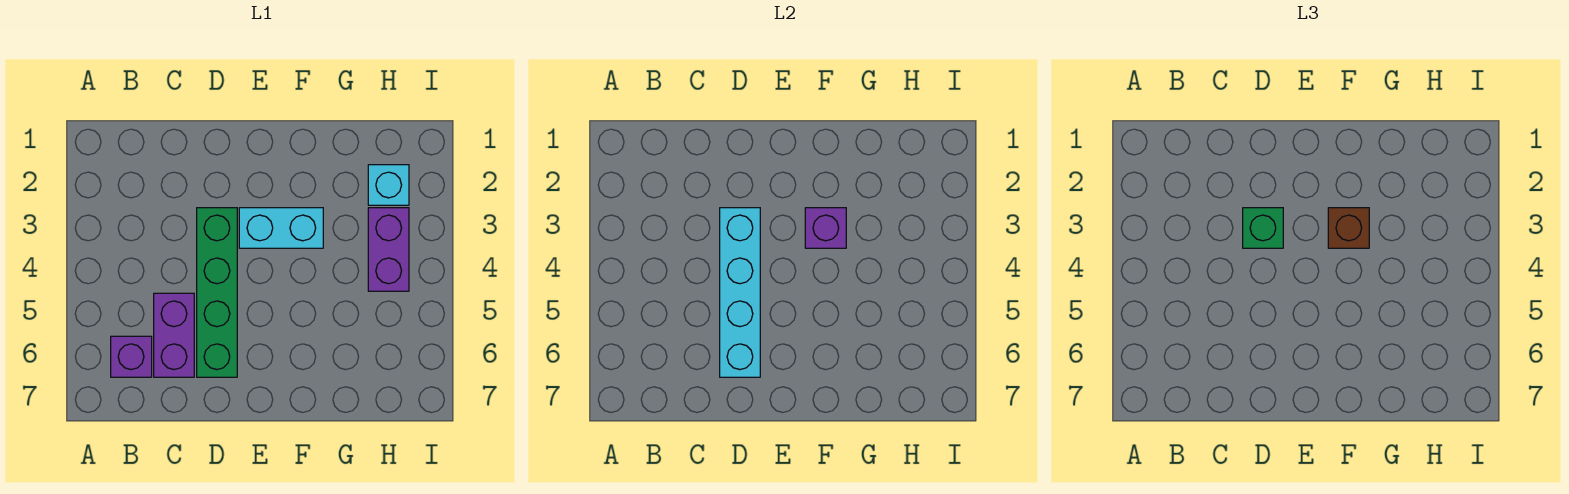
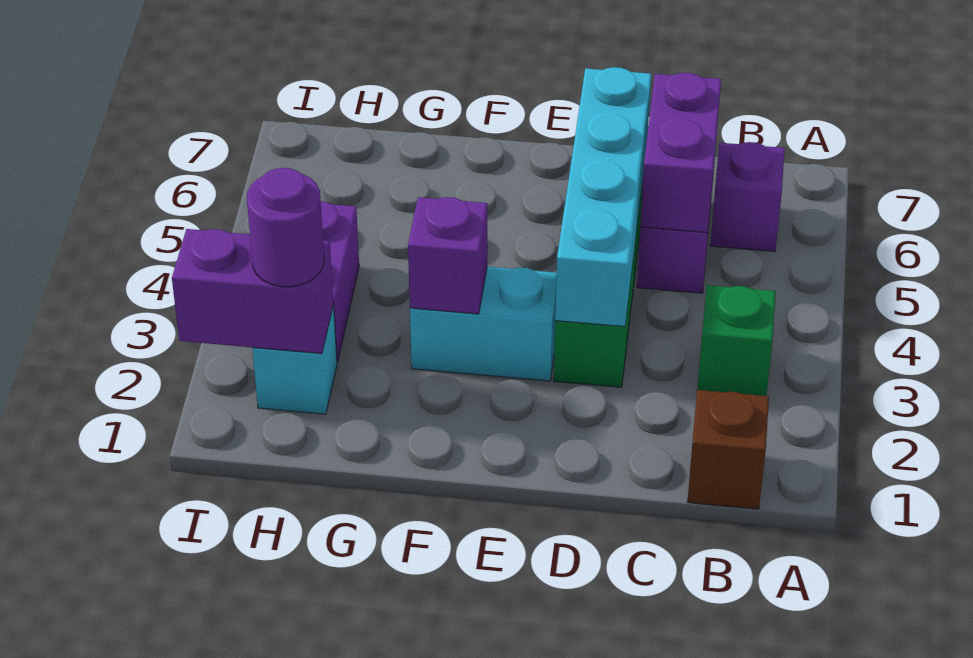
none -> purple brick C5:C6 level 2
green brick D3 level 3 -> green brick B3 level 1
brown brick F3 level 3 -> brown brick B1 level 1
none -> purple brick H2:I2 level 2
none -> purple round brick H2 level 3

